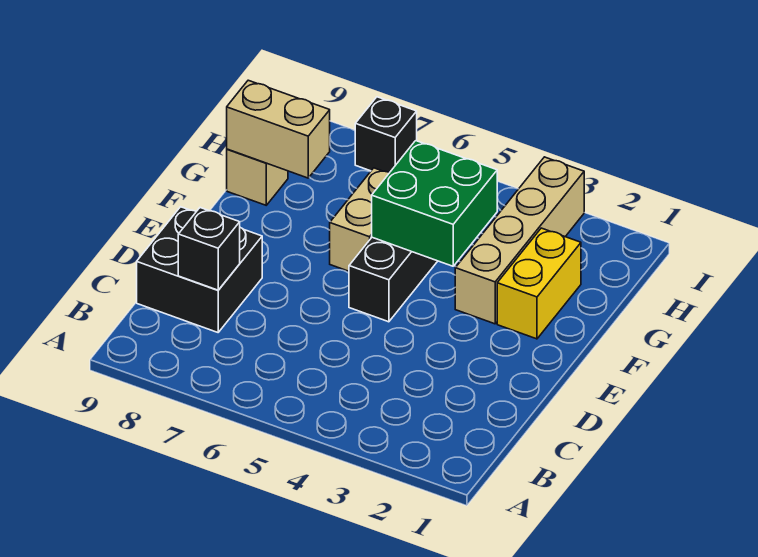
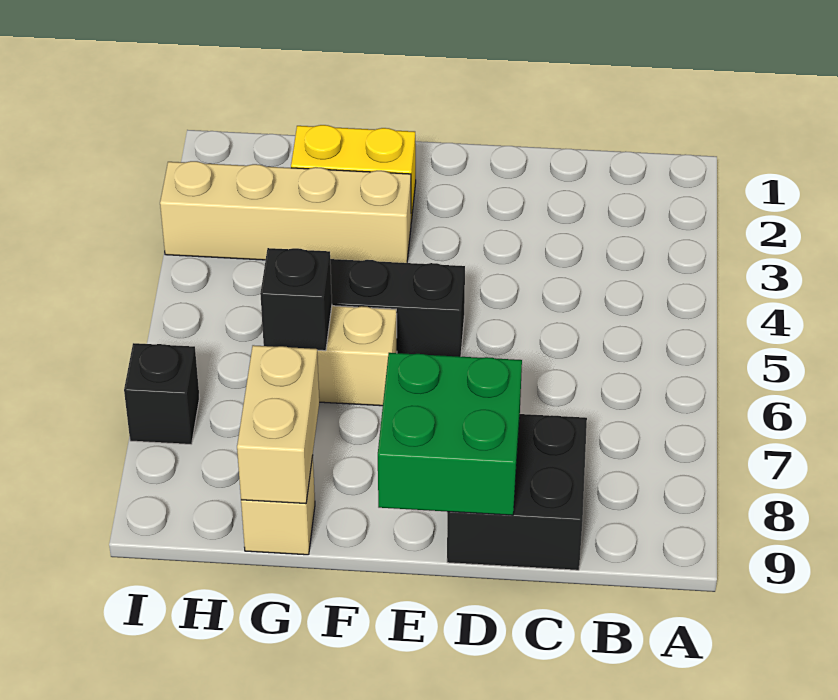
black brick C8 level 2 -> black brick G6 level 2
green brick F4:G5 level 2 -> green brick D8:E9 level 2

